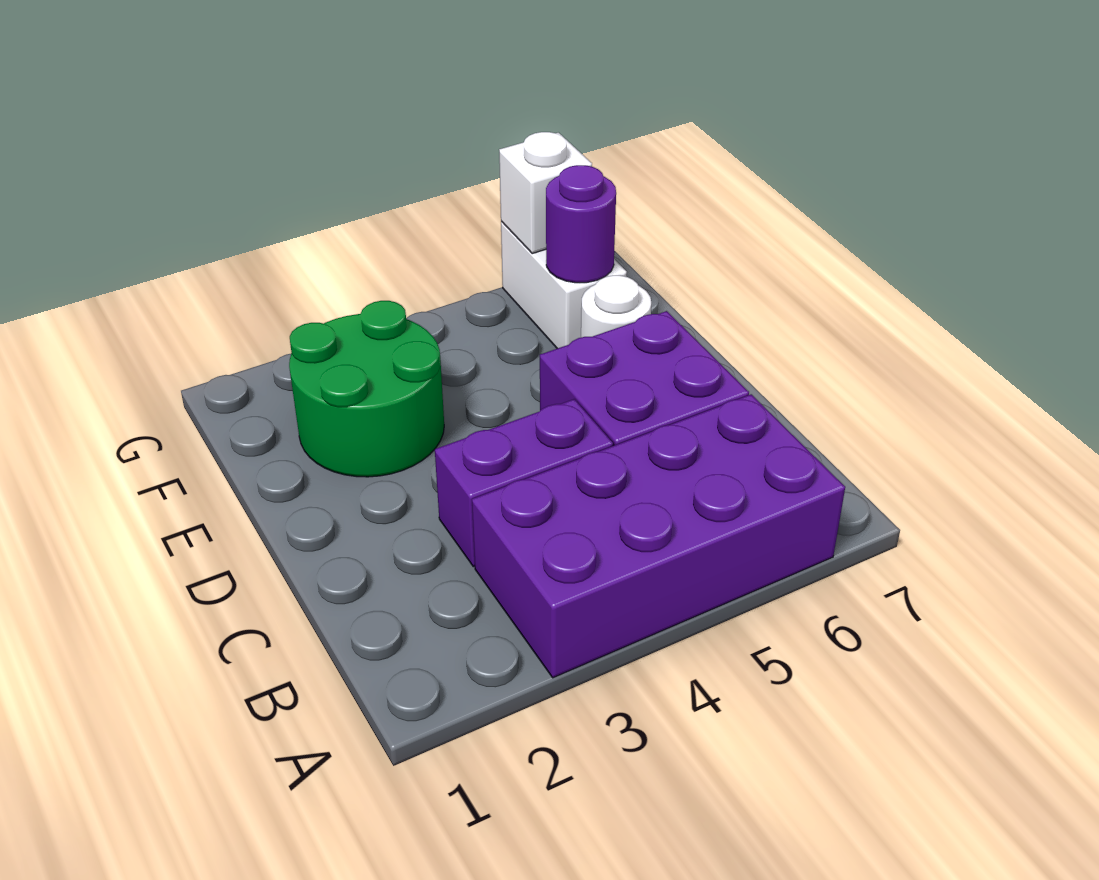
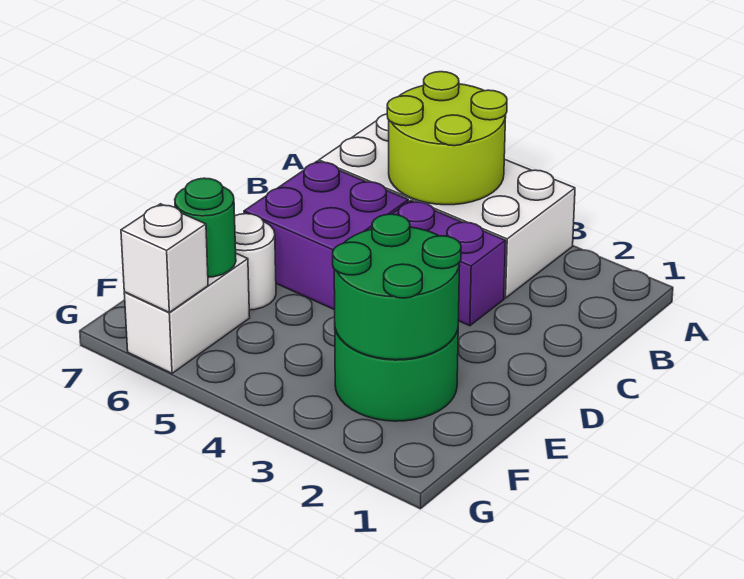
purple brick A3:B6 level 1 -> white brick A3:B6 level 1
none -> lime round brick A4:B5 level 2
none -> green round brick E2:F3 level 2
purple round brick F6 level 2 -> green round brick F6 level 2

